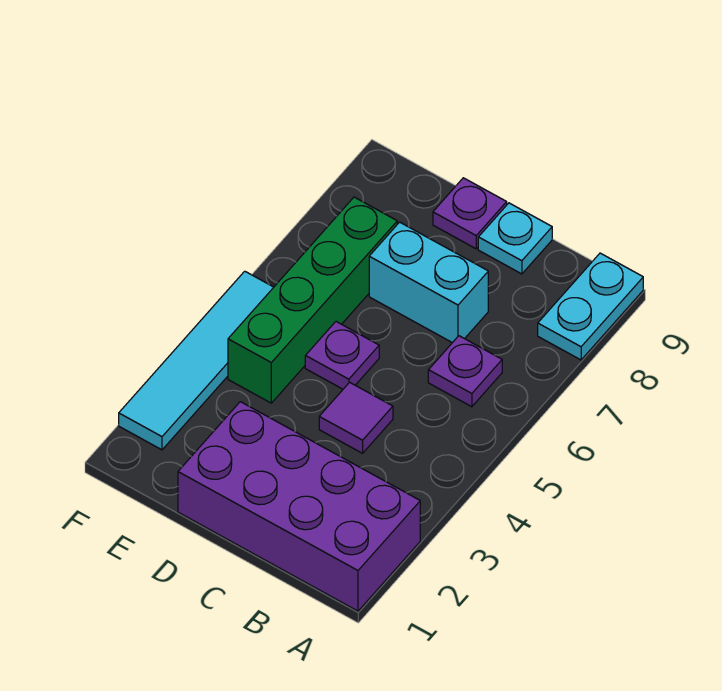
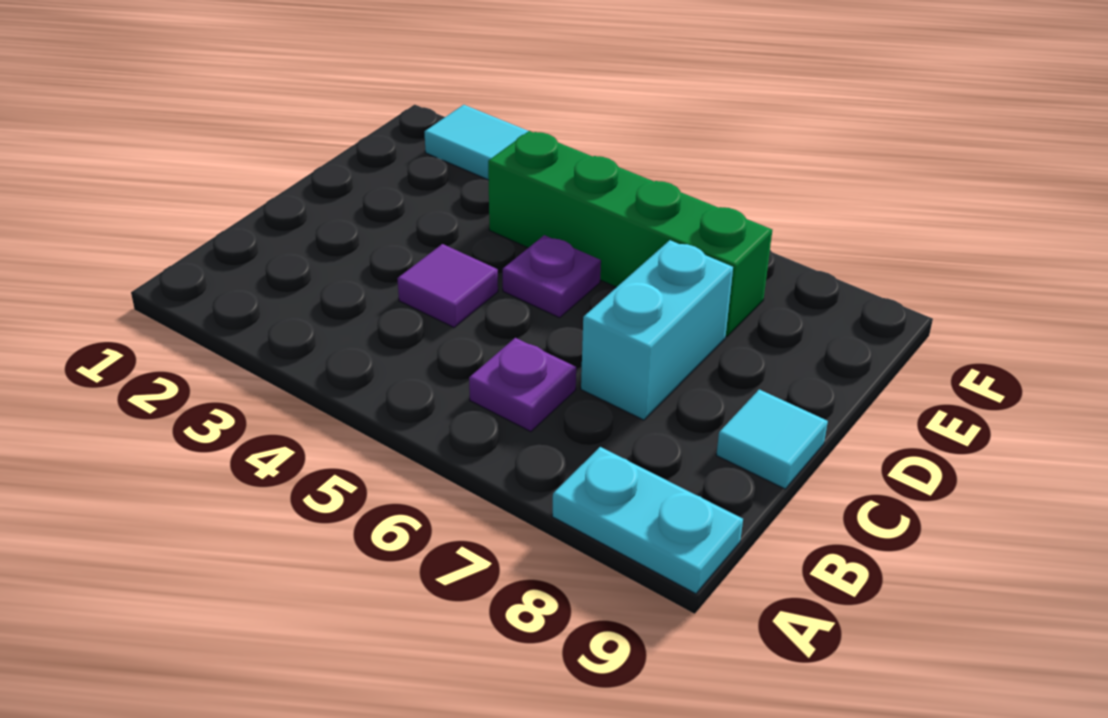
purple brick A1:D2 level 1 -> none
cyan plate C9 level 1 -> cyan tile C9 level 1
purple plate D9 level 1 -> none

